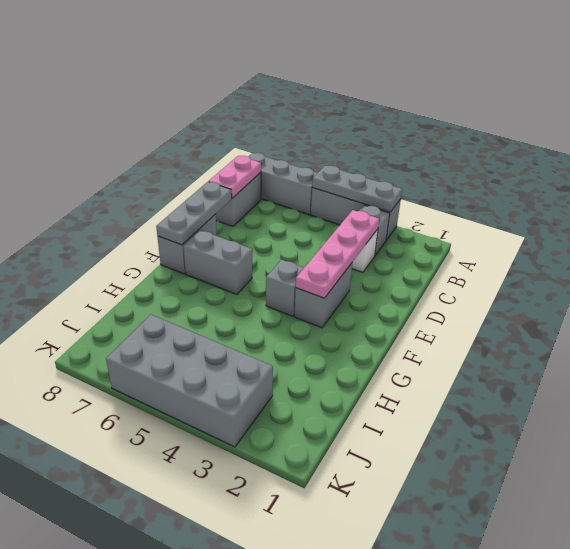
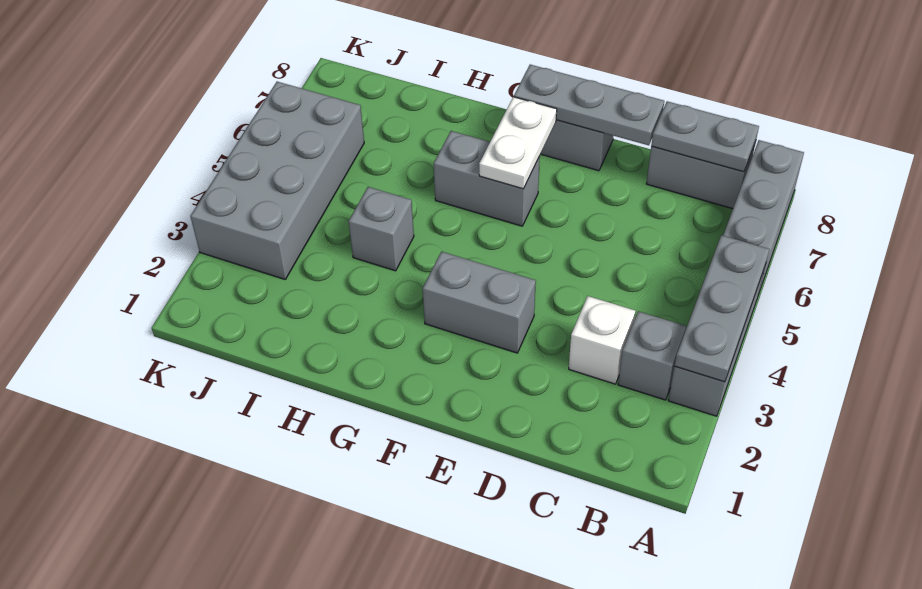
pink plate B8:C8 level 2 -> grey plate B8:C8 level 2
pink plate C3:F3 level 2 -> none
grey brick F4 level 1 -> grey brick H4 level 1
grey brick F6:F7 level 1 -> grey brick F6:G6 level 1
none -> white plate F6:F7 level 2

